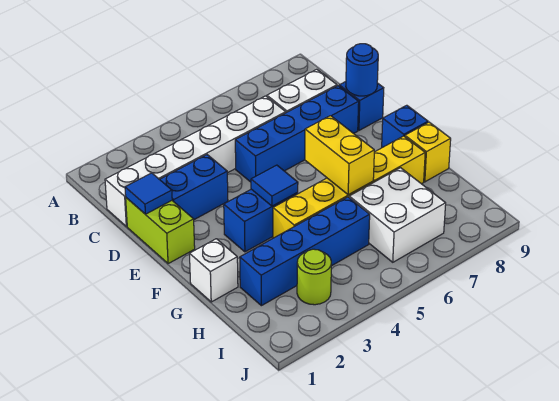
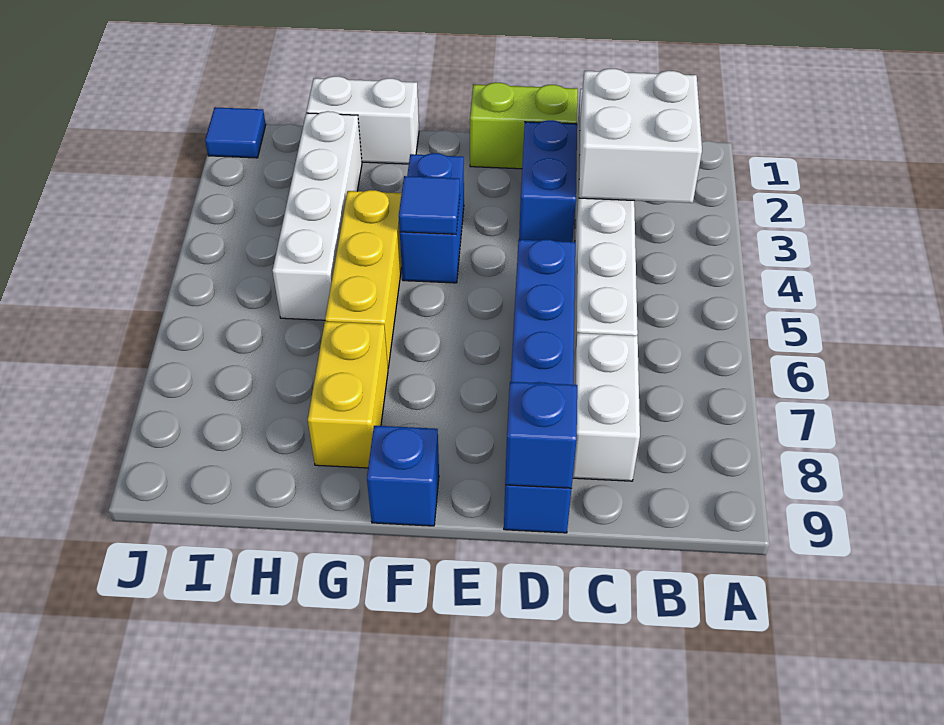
blue tile D1 level 2 -> blue tile J1 level 1
blue round brick D9 level 2 -> blue brick D9 level 2
yellow brick F6:G6 level 2 -> none
white brick G1 level 1 -> white brick G1:H1 level 1
yellow brick G9 level 1 -> none
blue brick H2:H5 level 1 -> white brick H2:H5 level 1
white brick H6:I7 level 1 -> white brick B2:C3 level 2
lime round brick I3 level 1 -> none

